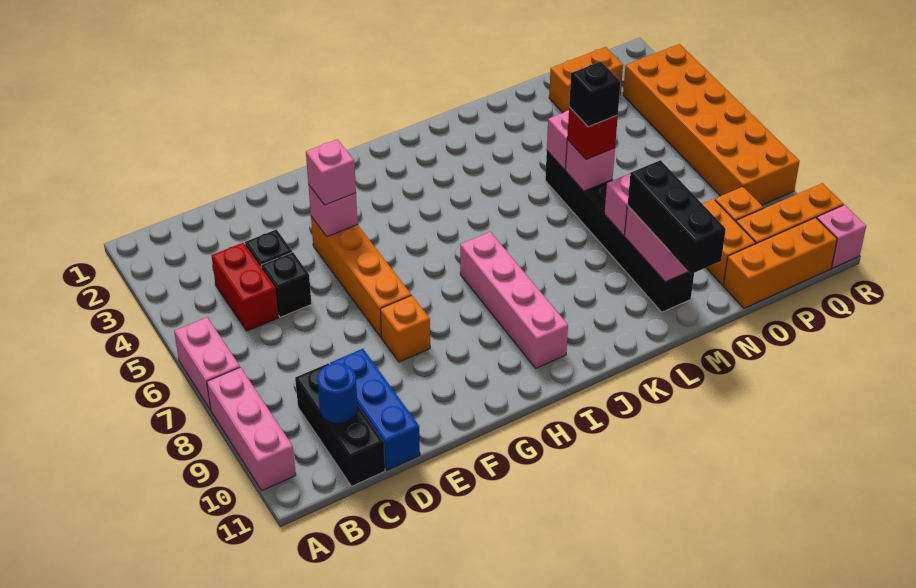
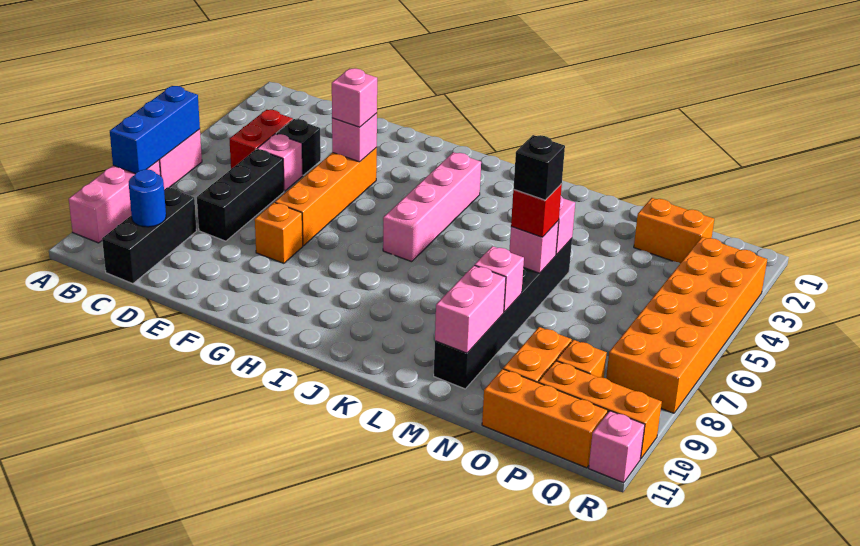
black brick D5 level 1 -> pink brick D5 level 1
blue brick D9:D11 level 1 -> blue brick A6:A8 level 2
pink brick I7:I10 level 1 -> pink brick I3:I6 level 1
black brick M9:M11 level 3 -> black brick D6:D8 level 1

